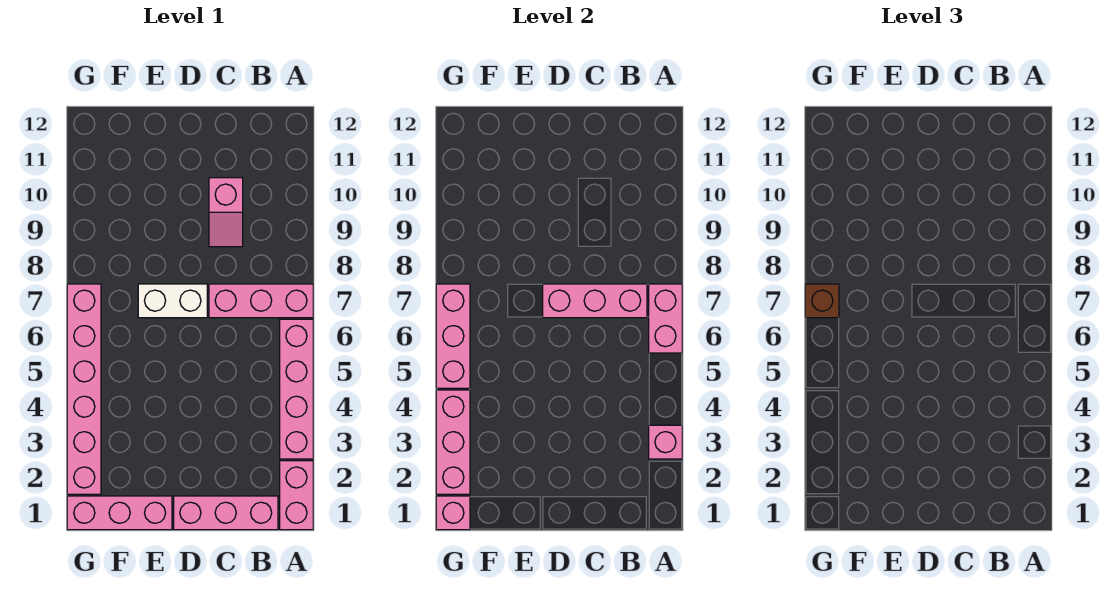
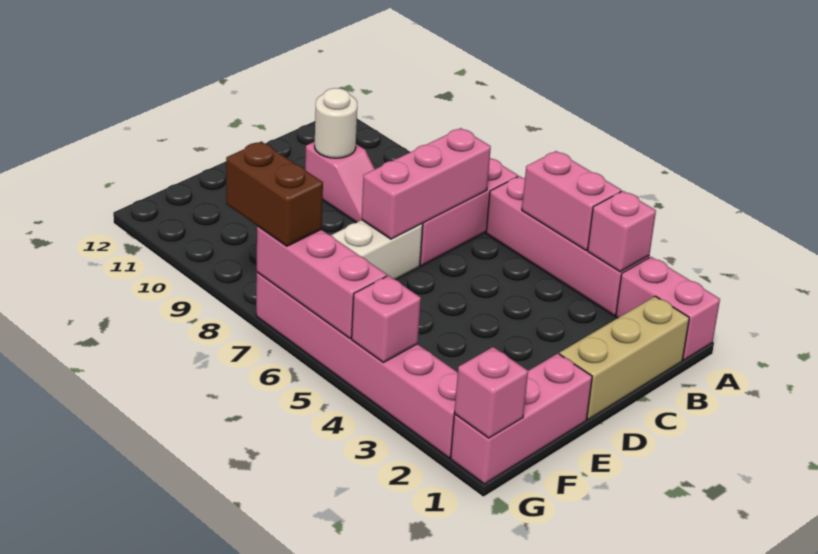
pink brick A6:A7 level 2 -> pink brick A4:A5 level 2
pink brick B1:D1 level 1 -> tan brick B1:D1 level 1
none -> white round brick C10 level 2
pink brick G2:G4 level 2 -> pink brick G4 level 2
brown brick G7 level 3 -> brown brick G7:G8 level 3

